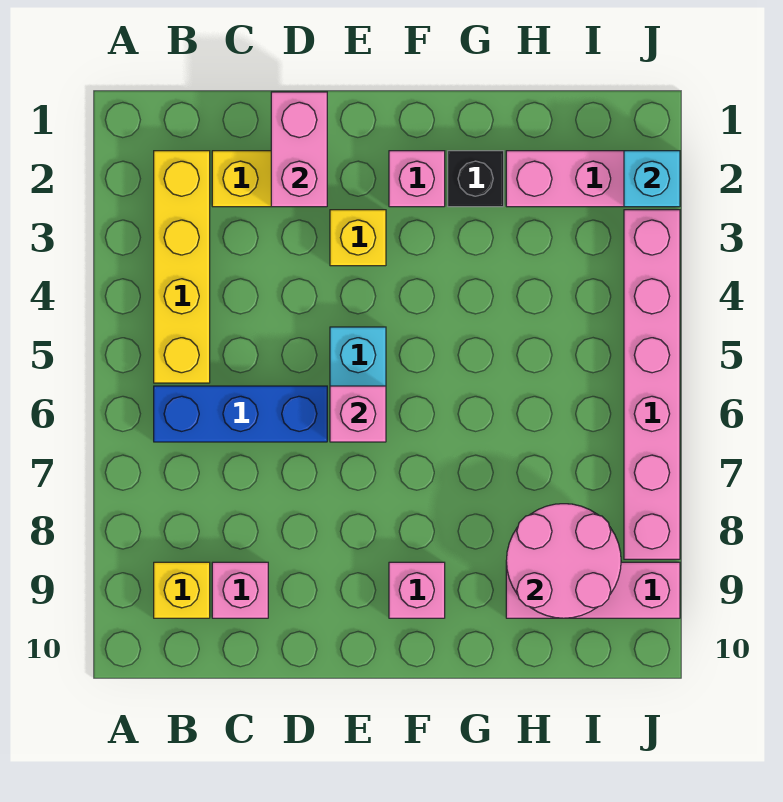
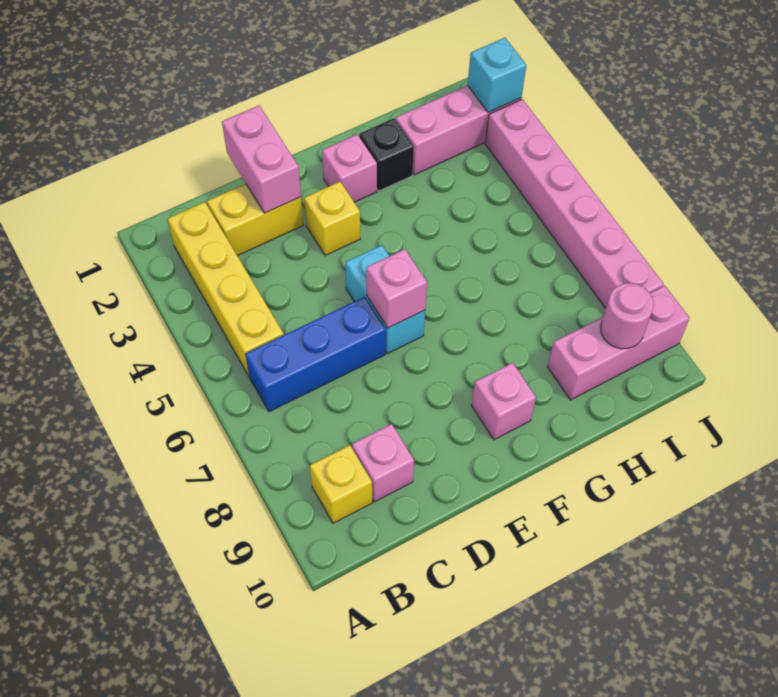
pink round brick H8:I9 level 2 -> pink round brick I9 level 2

